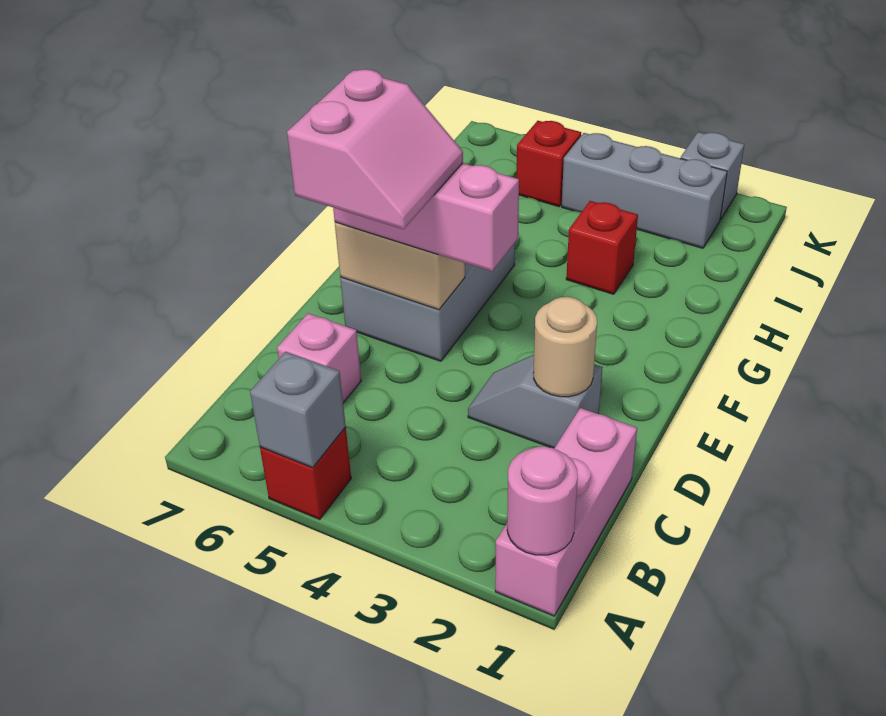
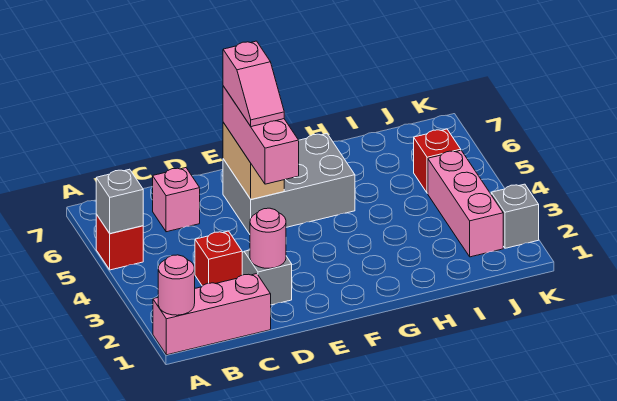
tan round brick D2 level 2 -> pink round brick D2 level 2
pink slope D5:E6 level 4 top 6 -> pink slope E5:E6 level 4 top 6
red brick H3 level 1 -> red brick C3 level 1
grey brick J2:J4 level 1 -> pink brick J2:J4 level 1

